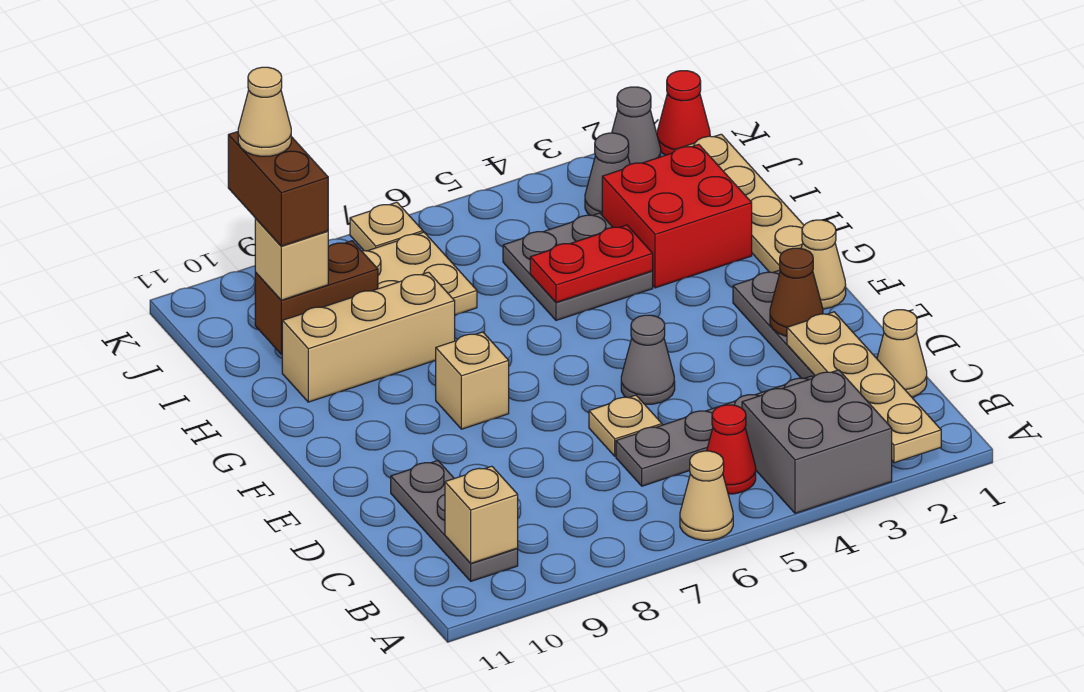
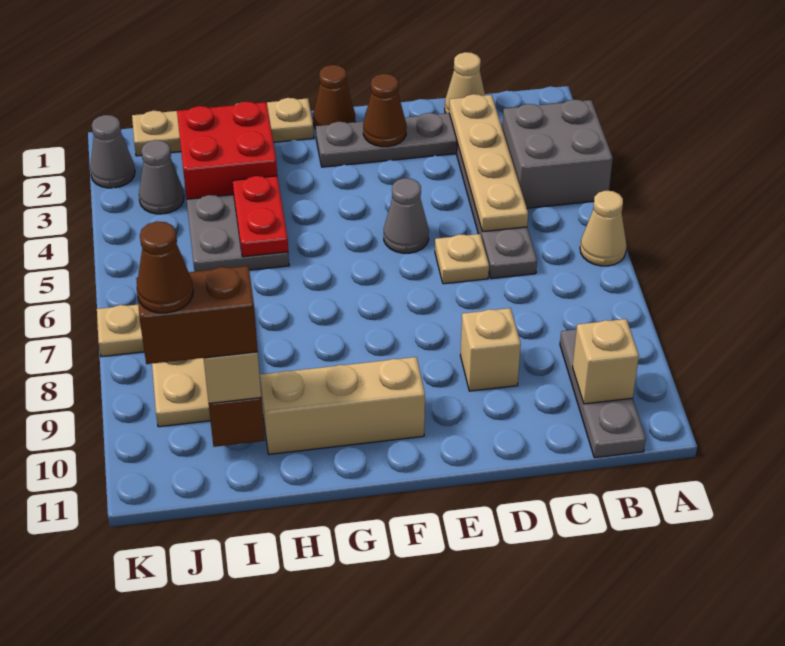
tan plate A2:D2 level 2 -> tan plate C2:C5 level 2
red cone B5 level 1 -> none
grey plate B10:D10 level 1 -> grey plate B9:B11 level 1
tan cone F1 level 1 -> brown cone F1 level 1
tan brick F8 level 1 -> tan brick D9 level 1
tan brick H8:H10 level 1 -> tan brick F10:H10 level 1
tan cone J10 level 5 -> brown cone J10 level 5
red cone K1 level 1 -> none

